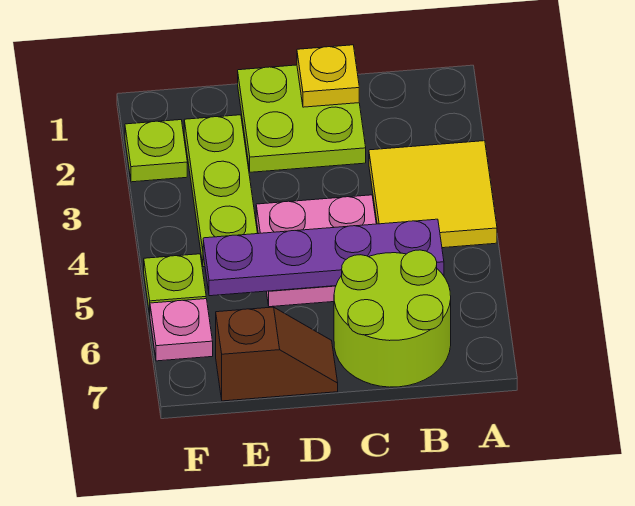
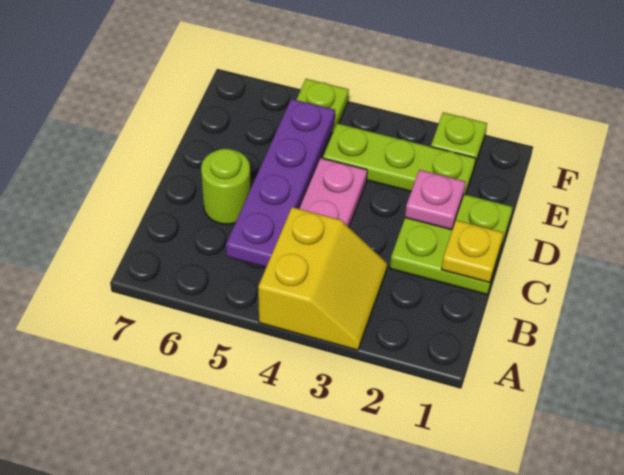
yellow tile A3:B4 level 1 -> yellow slope A3:B4 level 1 top 4
lime round brick B6:C7 level 1 -> lime round brick C6 level 1
brown slope D7:E7 level 1 top E -> none
pink plate F6 level 1 -> pink plate D2 level 2

